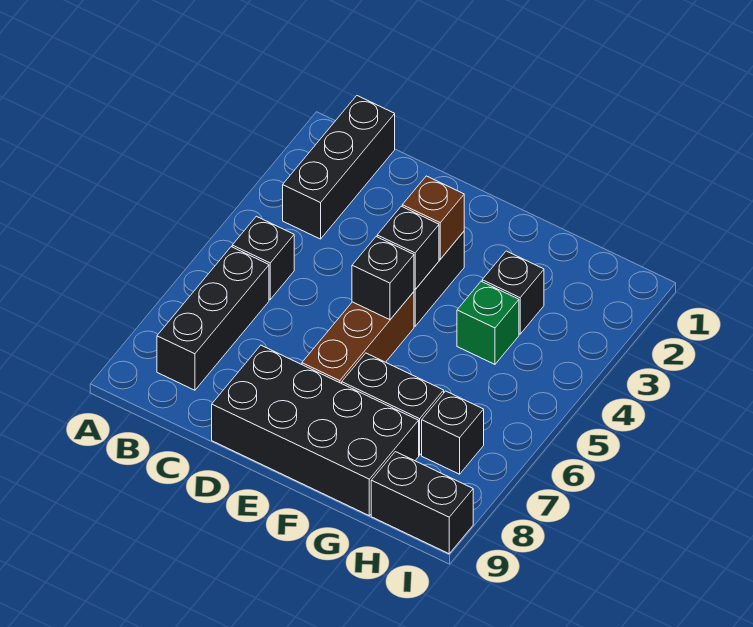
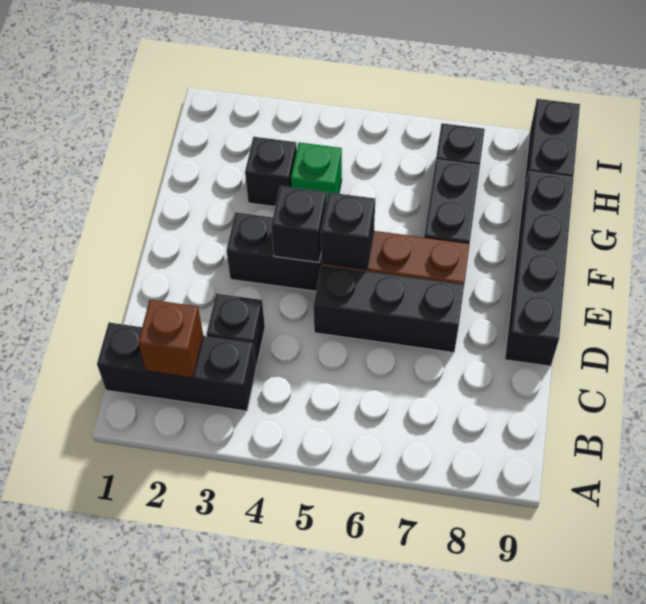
black brick B5 level 1 -> black brick C3 level 1
black brick B6:B8 level 1 -> black brick D5:D7 level 1
black brick D8:G9 level 1 -> black brick D9:G9 level 1
brown brick E3 level 2 -> brown brick B2 level 2

